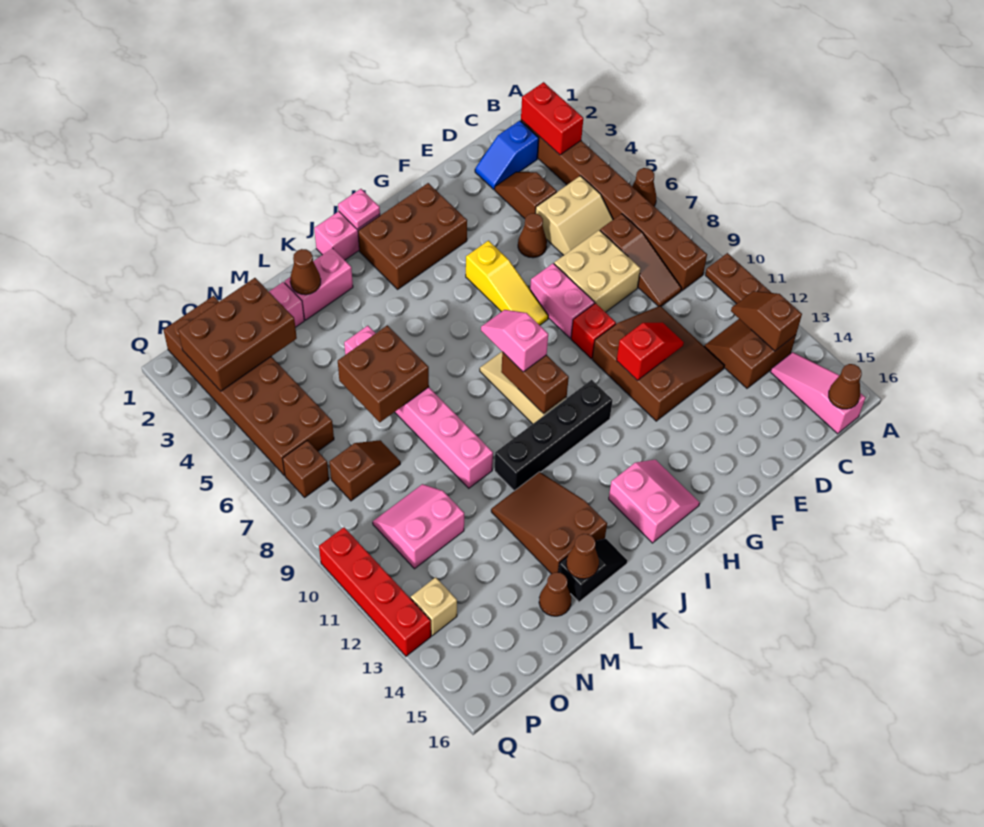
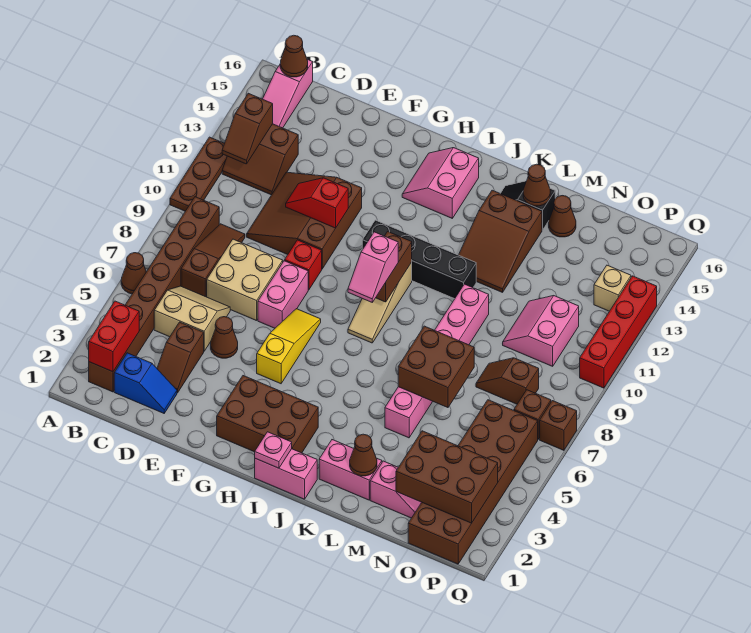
pink slope N10:O11 level 1 top 11 -> pink slope N10:O11 level 1 top O
none -> brown brick Q7 level 1

